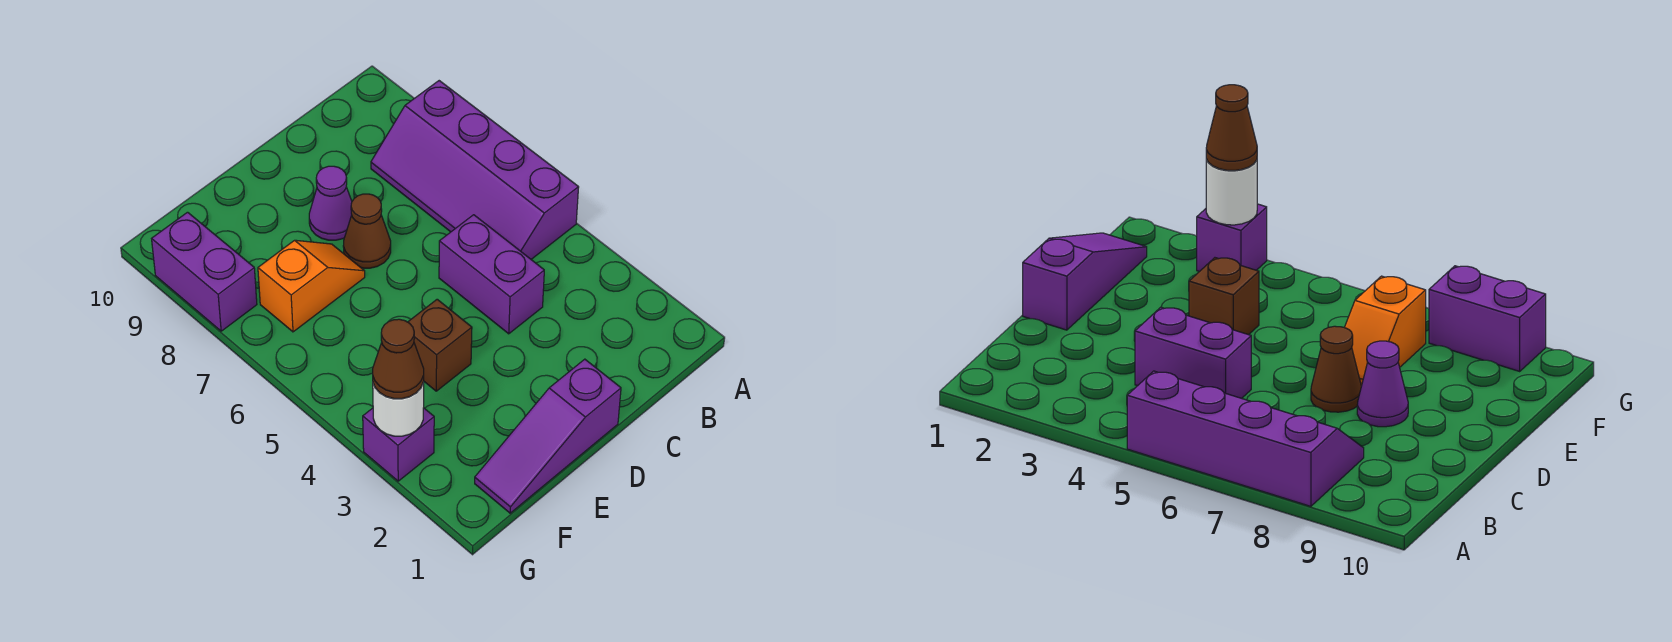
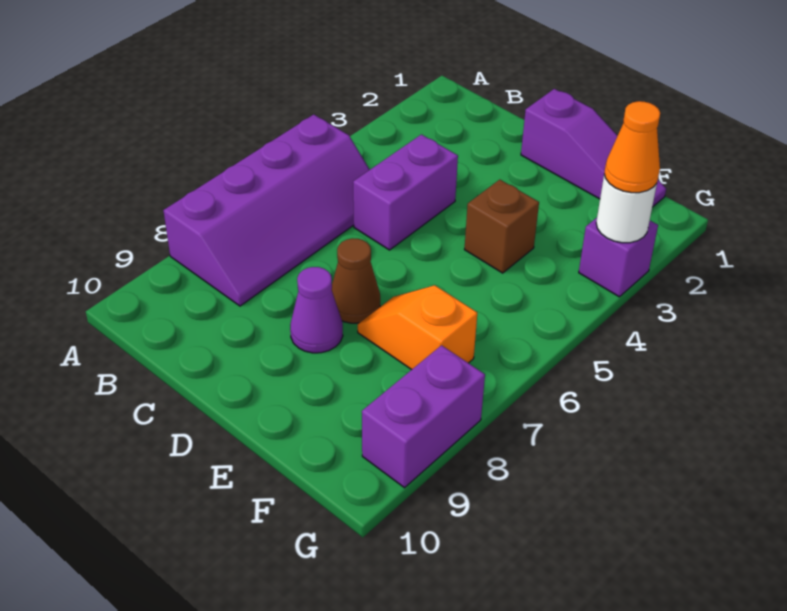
brown cone G3 level 3 -> orange cone G3 level 3

